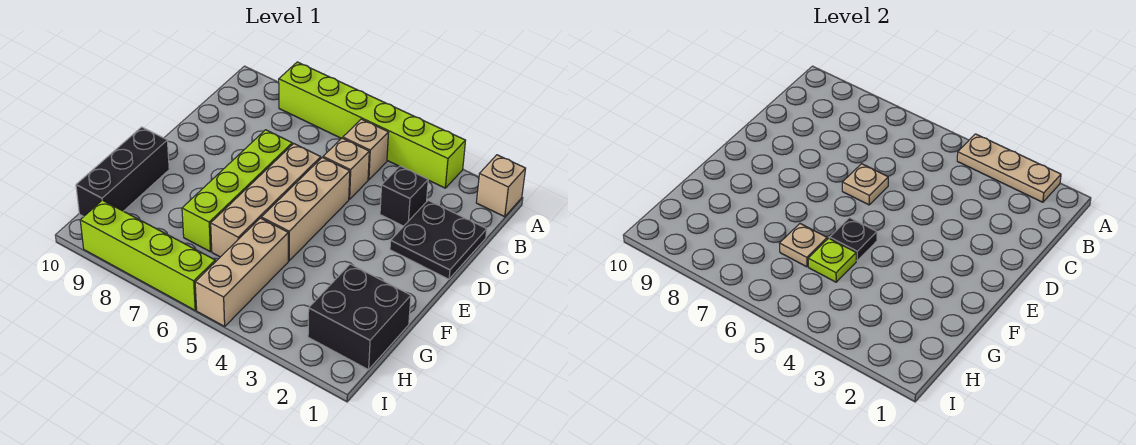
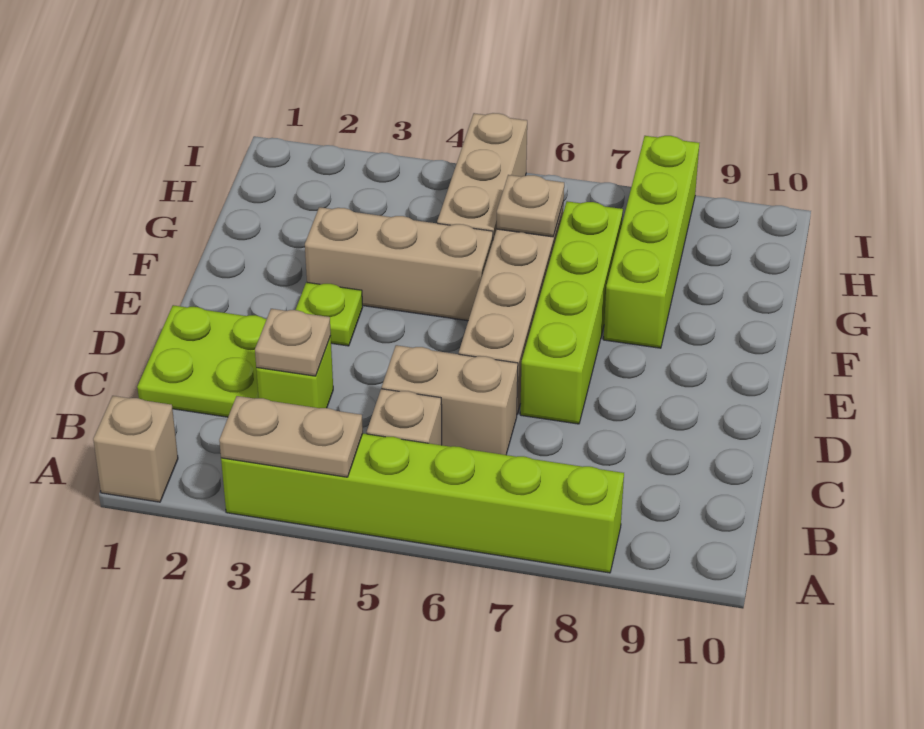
tan plate A2:A4 level 2 -> tan plate A3:A4 level 2
black plate C1:D2 level 1 -> lime plate C1:D2 level 1
black brick C3 level 1 -> lime brick C3 level 1
tan brick C5 level 1 -> tan brick C5:C6 level 1
tan brick D5:F5 level 1 -> tan brick F3:F5 level 1
tan plate D6 level 2 -> tan plate C3 level 2
black plate F5 level 2 -> none
black brick F10:H10 level 1 -> none
black brick G1:H2 level 1 -> none
lime plate G5 level 2 -> lime plate E3 level 1
lime brick I6:I9 level 1 -> lime brick F8:I8 level 1

